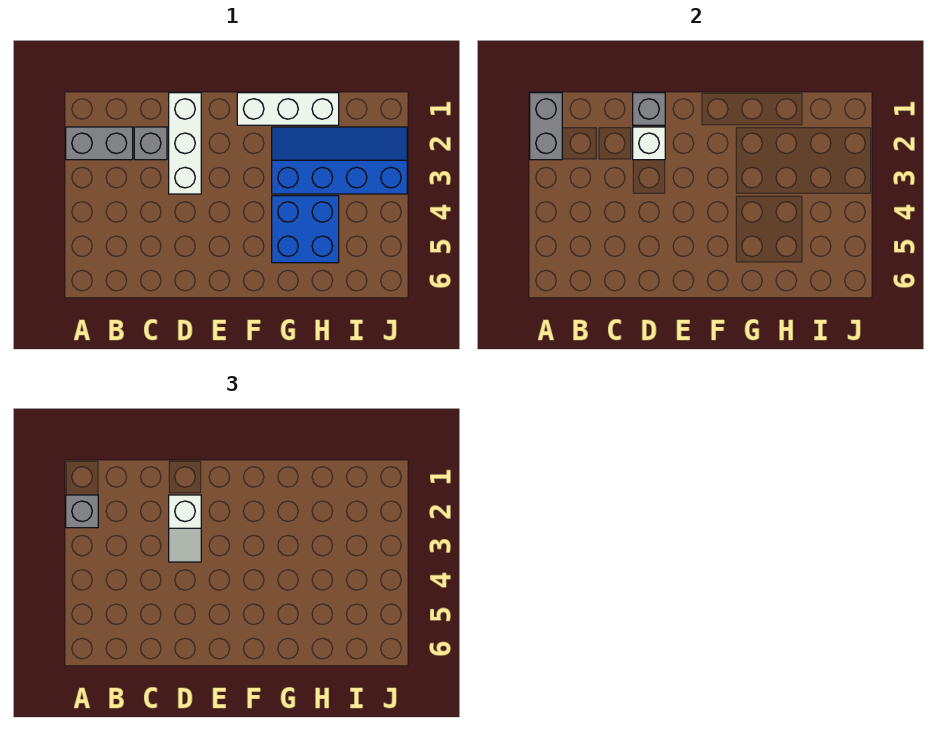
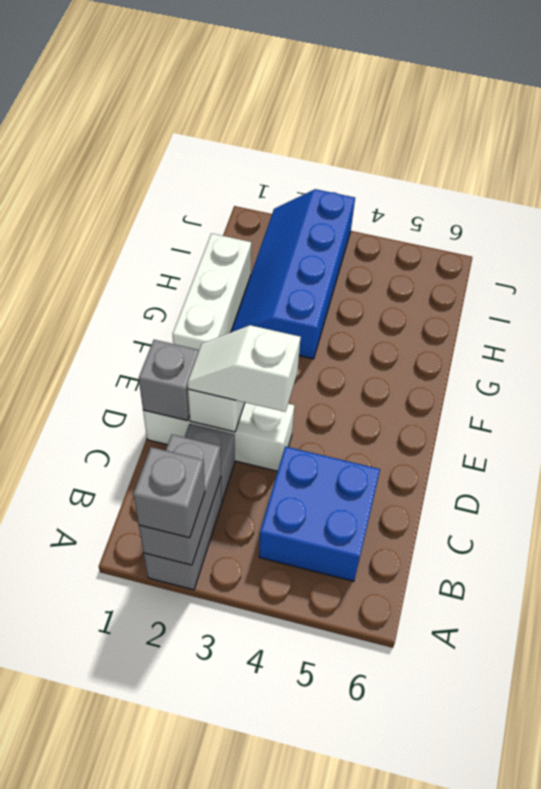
grey brick A1:A2 level 2 -> grey brick A2:B2 level 2
white slope D2:D3 level 3 top 2 -> white slope D2:D3 level 3 top 3
blue brick G4:H5 level 1 -> blue brick B4:C5 level 1

